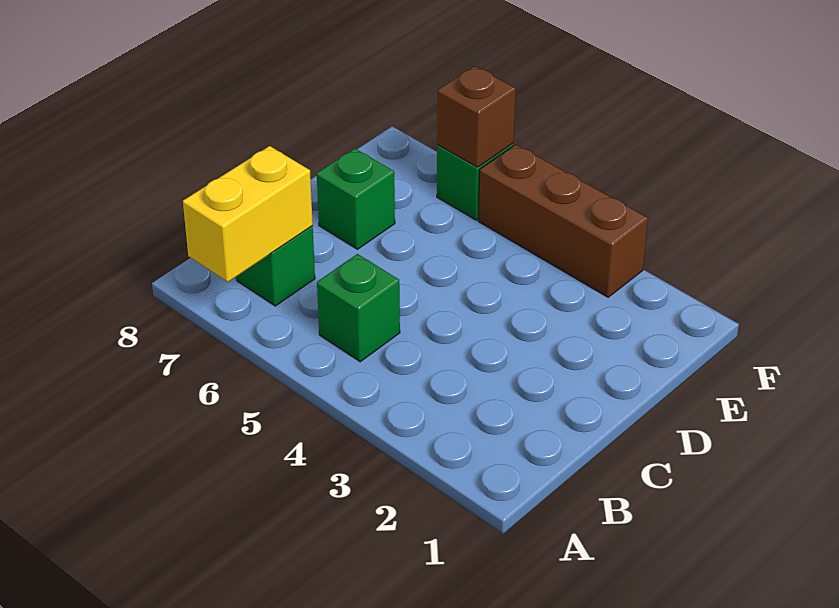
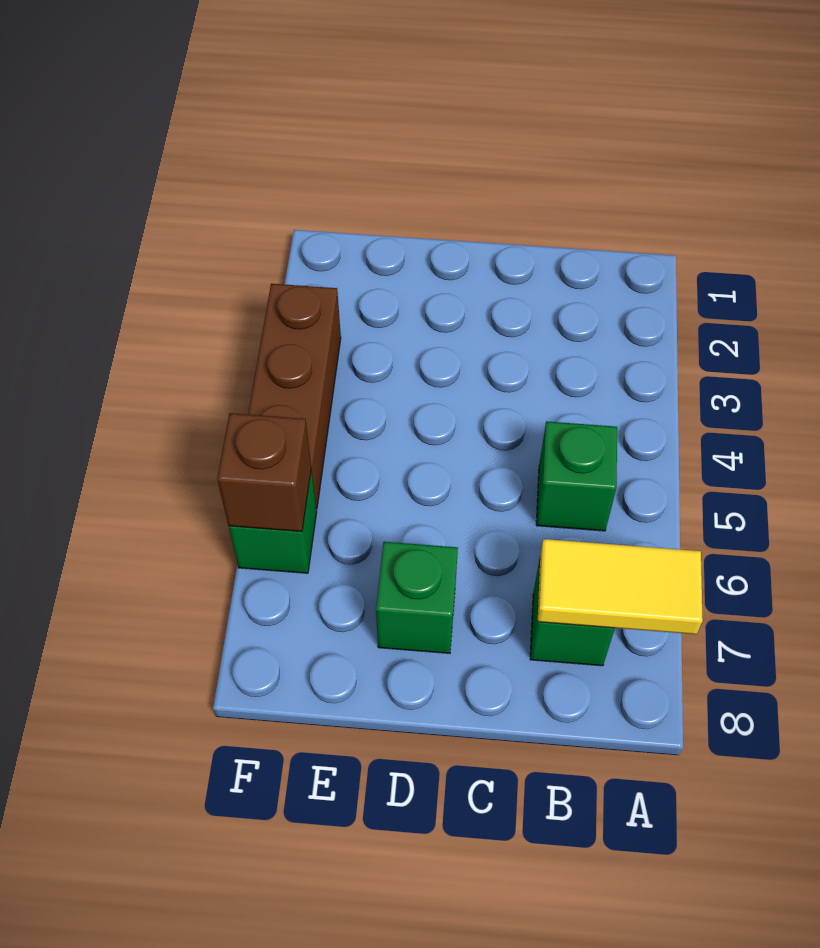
yellow brick A7:B7 level 2 -> yellow tile A7:B7 level 2

